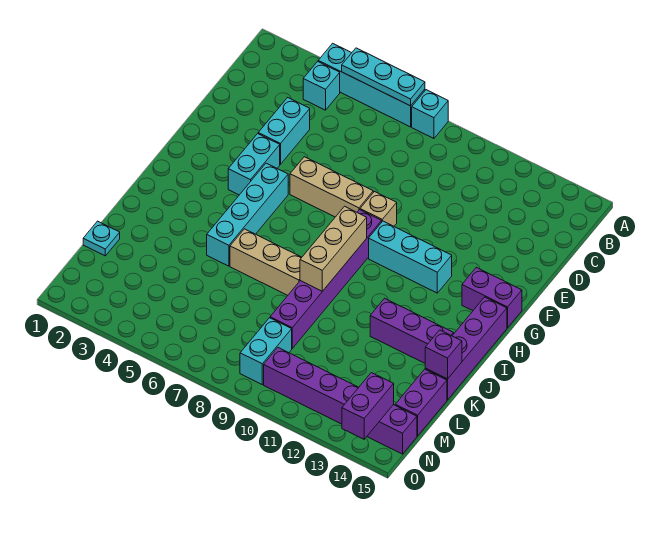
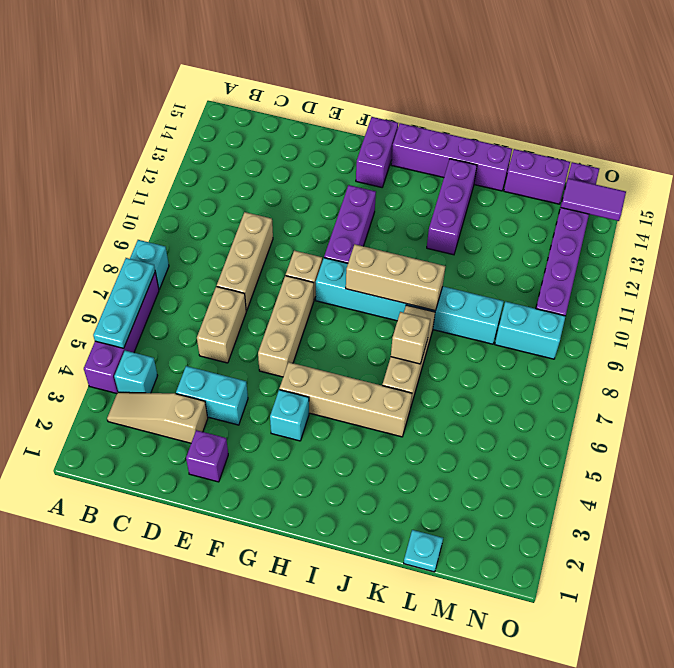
cyan brick A4:A7 level 1 -> purple brick A4:A7 level 1
none -> tan slope B3:D3 level 1 top D
none -> tan brick D6:D7 level 1
none -> tan brick D8:D10 level 1
cyan brick F4:G4 level 1 -> cyan brick G4 level 1
cyan brick G5:J5 level 1 -> tan brick G5:J5 level 1
purple brick G9:L9 level 1 -> cyan brick G9:L9 level 1
cyan brick G10:G12 level 1 -> purple brick G10:G12 level 1
none -> tan brick J7 level 2
purple brick K15 level 2 -> purple brick E2 level 1
purple brick N14:O14 level 2 -> purple tile N14:O14 level 2

